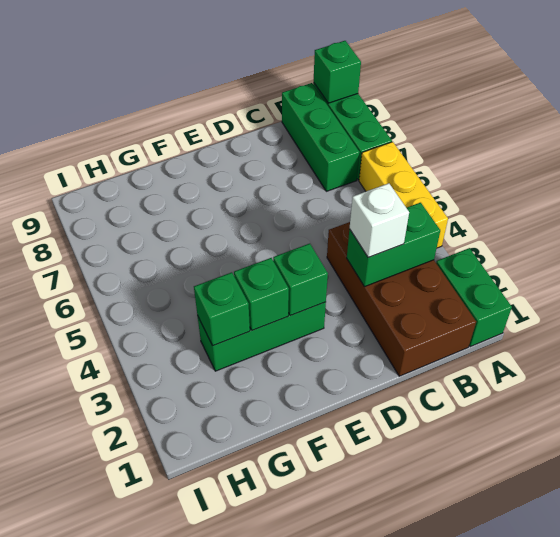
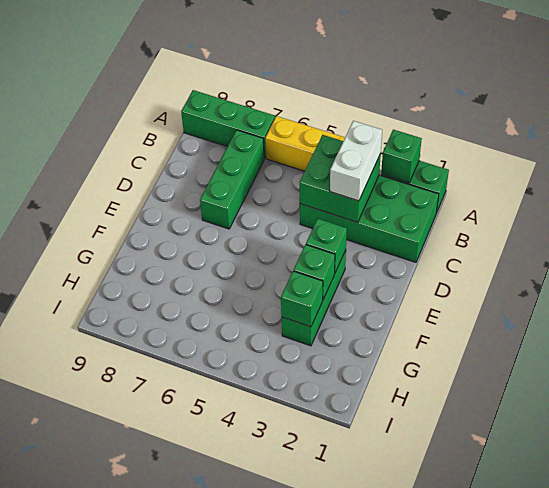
green brick A9 level 2 -> green brick A2 level 2
brown brick B1:C4 level 1 -> green brick B1:C4 level 1
green brick B3:C3 level 2 -> green brick B3:C4 level 2
green brick B7:B9 level 1 -> green brick B7:D7 level 1
white brick C3 level 3 -> white brick B3:C3 level 3

